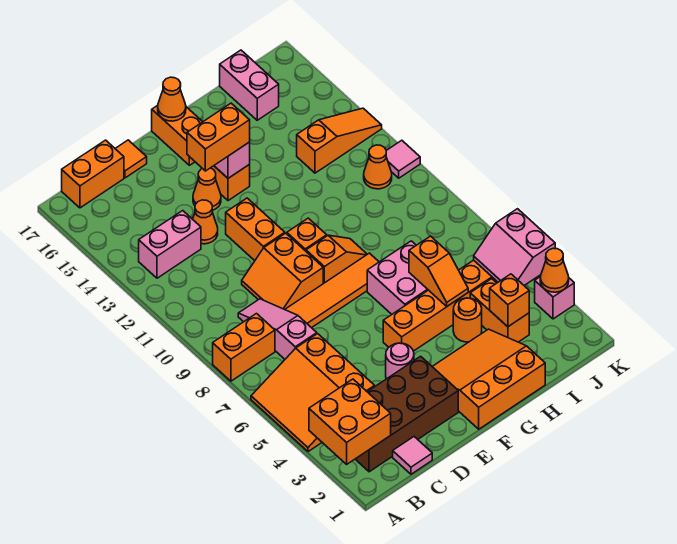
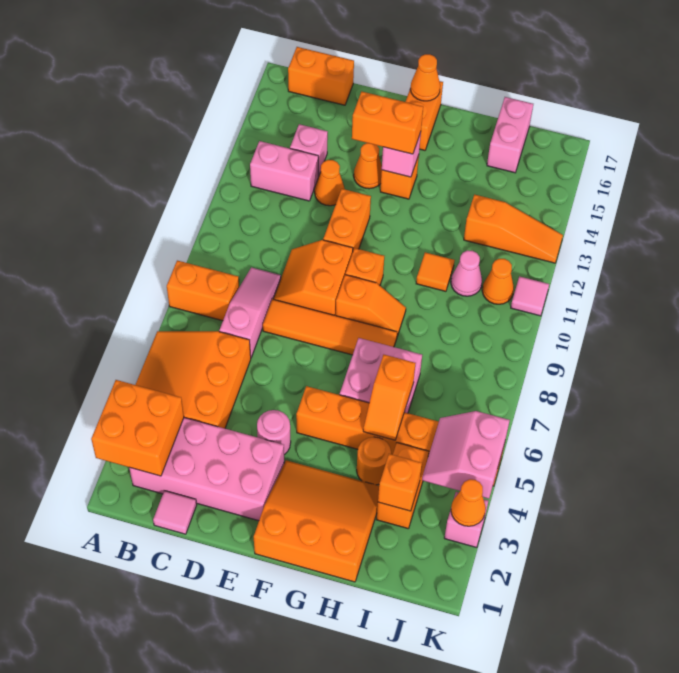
brown brick B2:E3 level 1 -> pink brick B2:E3 level 1
none -> pink brick C14 level 1
orange tile D17 level 1 -> orange tile H11 level 1
none -> pink cone I11 level 1

